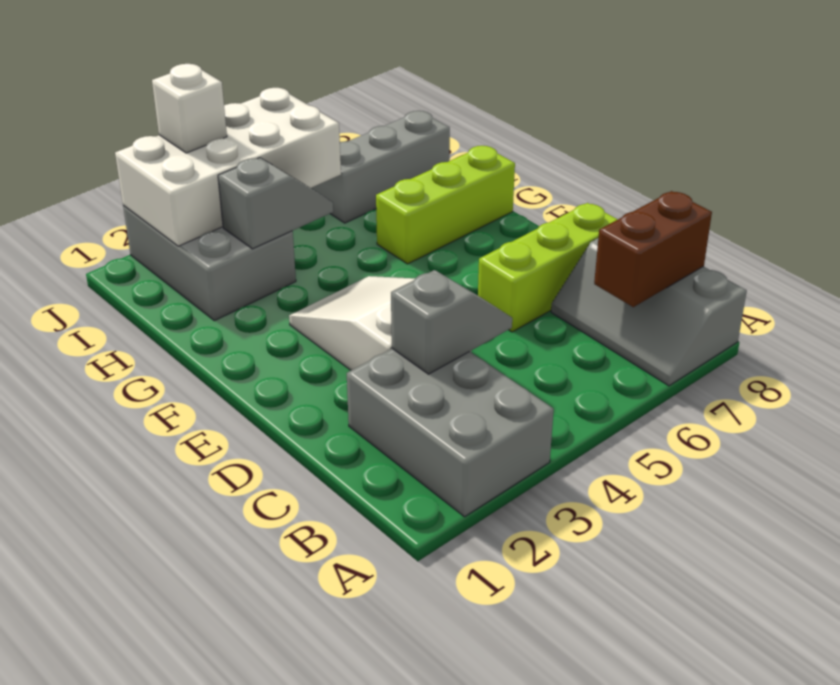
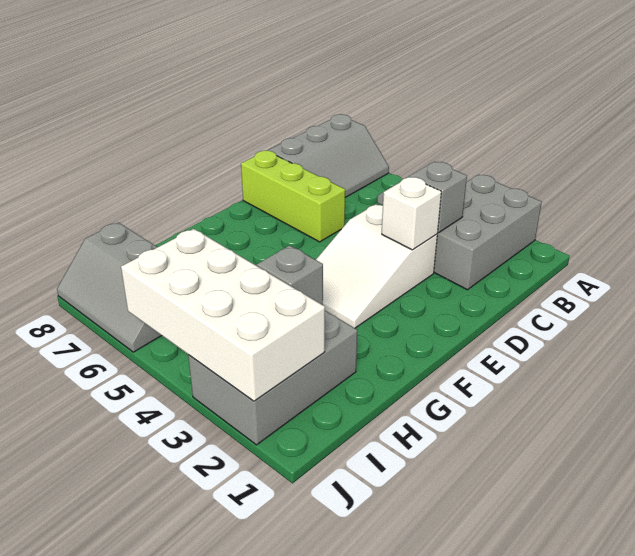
brown brick B7:B8 level 2 -> none
lime brick G6:G8 level 1 -> none
white brick J3 level 3 -> white brick D3 level 2

